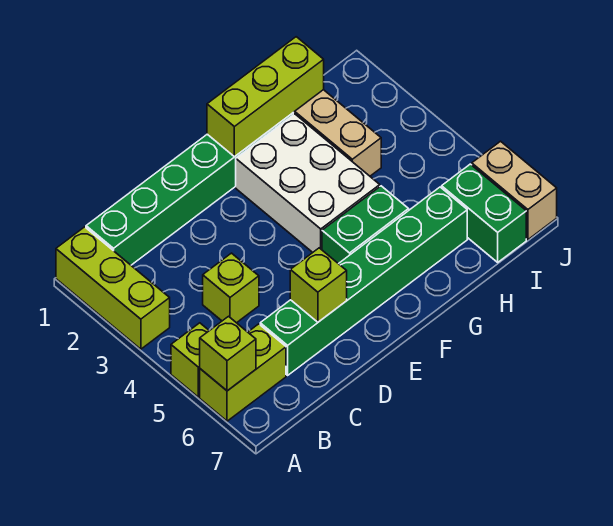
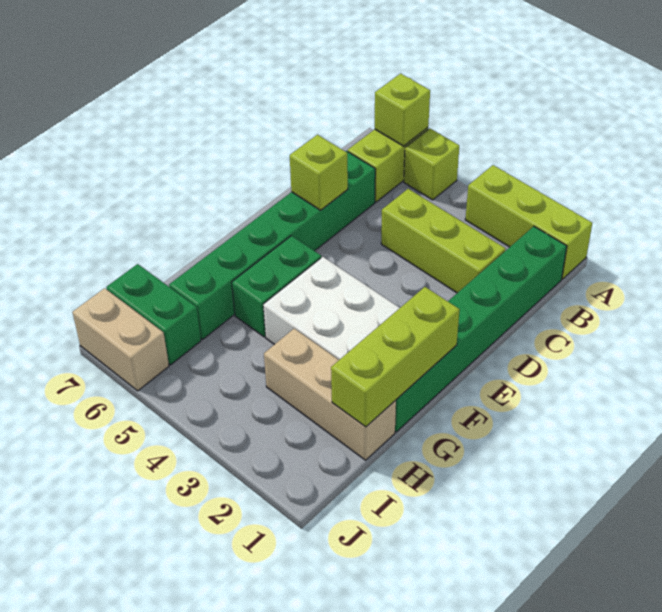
lime brick C4 level 1 -> lime brick C2:C4 level 1

